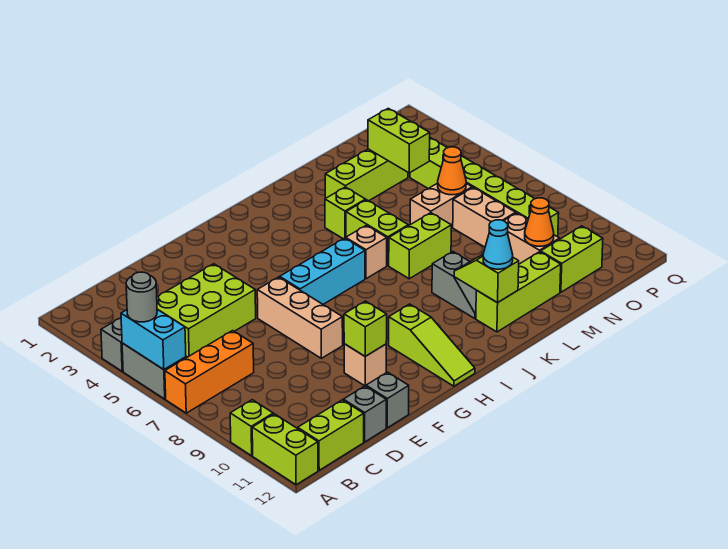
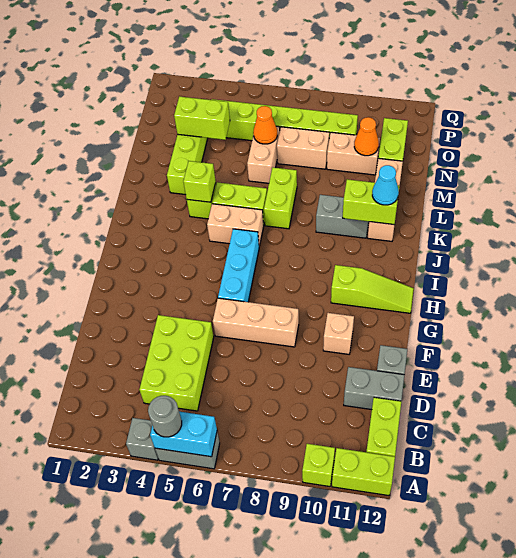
orange brick A7:C7 level 1 -> none
grey brick D12 level 1 -> grey brick D11:D12 level 1
lime brick F10 level 2 -> lime brick K4 level 2
tan brick J6 level 1 -> tan brick J5:J6 level 1
lime slope K10:K11 level 2 top 11 -> lime brick K10:K11 level 2
lime brick K11:M11 level 1 -> tan brick K11:M11 level 1

